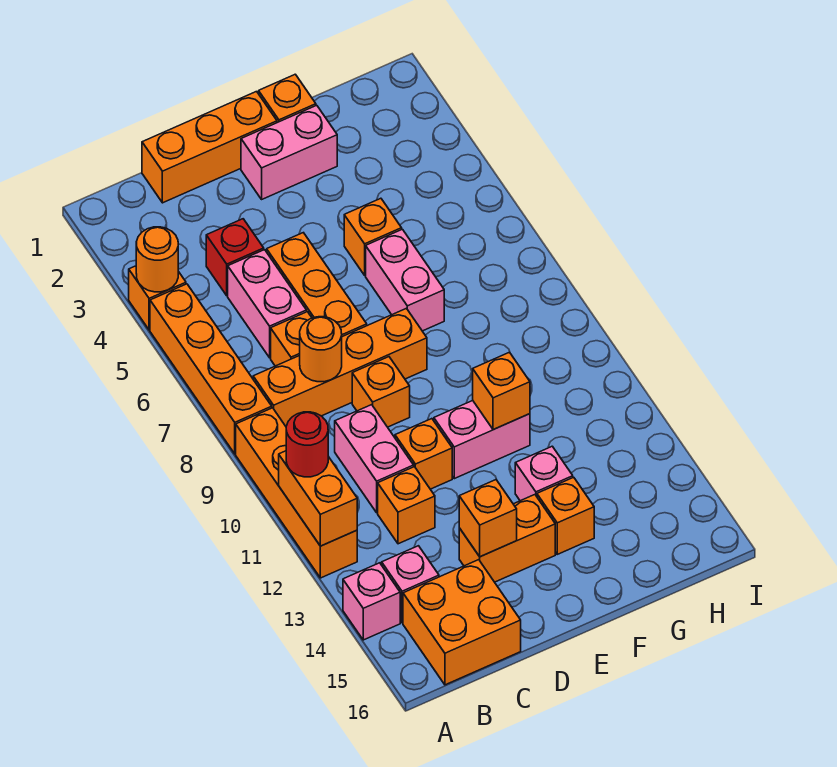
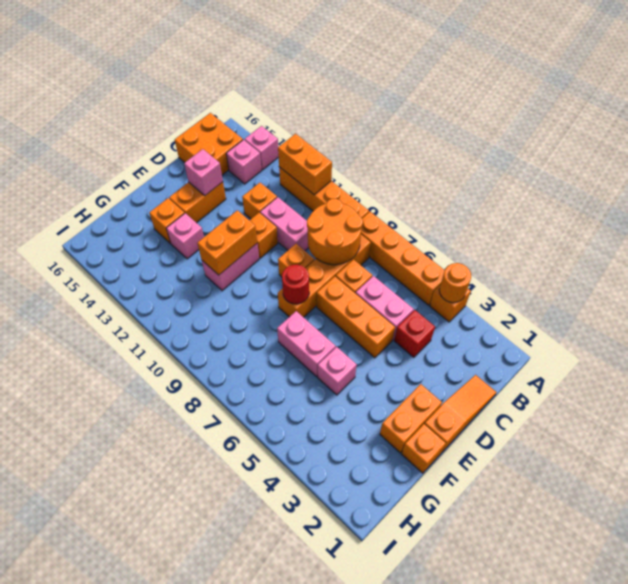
red round brick A11 level 3 -> red round brick E8 level 2
orange brick C1:E1 level 1 -> orange slope C1:E1 level 1 top E
orange round brick C8 level 2 -> orange round brick B8:C9 level 2
orange brick D14 level 2 -> pink brick D14 level 2
pink brick E2:F2 level 1 -> orange brick E2:F2 level 1
orange brick F5 level 1 -> pink brick F5 level 1
orange brick F11 level 2 -> orange brick E11:F11 level 2

